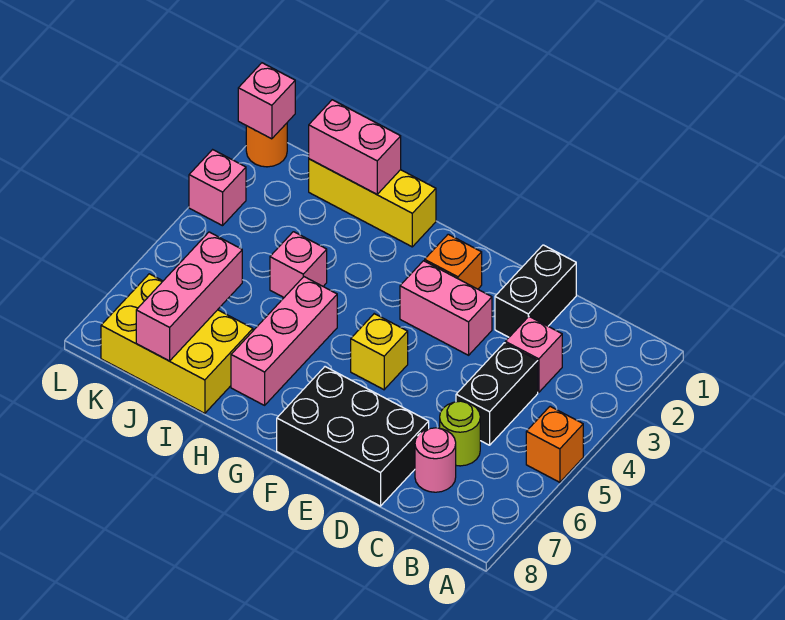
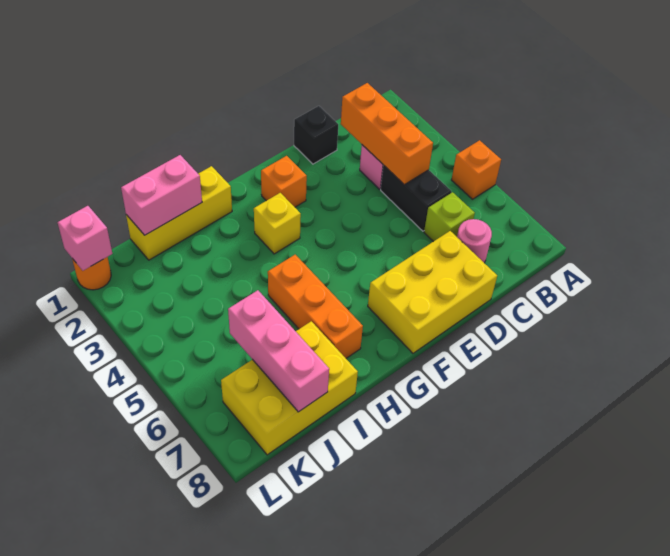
none -> orange brick C2:C4 level 2
lime round brick C6 level 1 -> lime brick C6 level 1
black brick D1:D2 level 1 -> black brick D1 level 1
black brick D7:F8 level 1 -> yellow brick D7:F8 level 1
pink brick E3:F3 level 1 -> none
yellow brick F5 level 1 -> yellow brick G3 level 1
pink brick H5:H7 level 1 -> orange brick H5:H7 level 1
pink brick I4 level 1 -> none
pink brick L3 level 1 -> none

